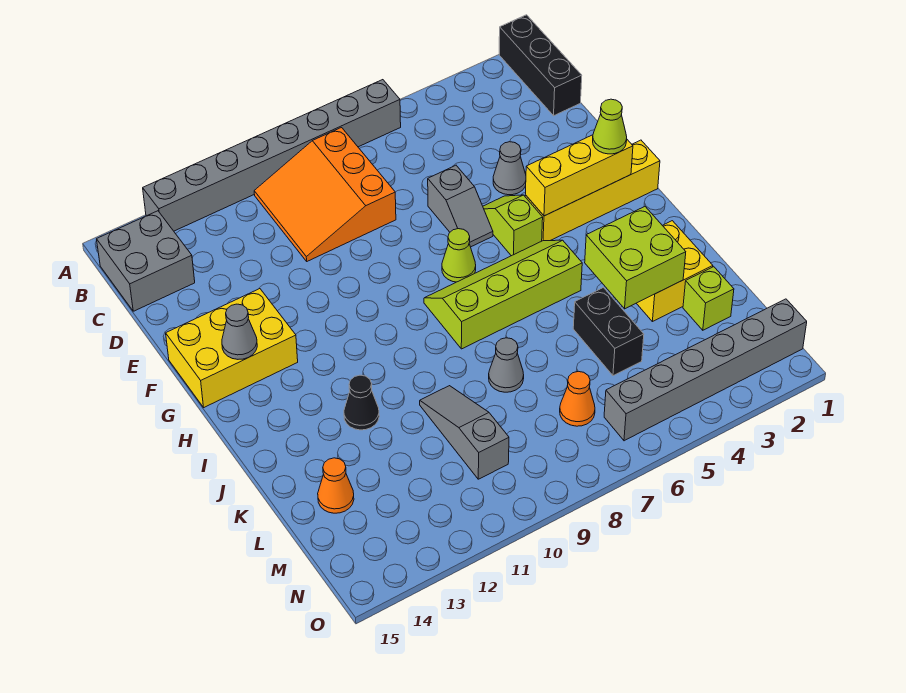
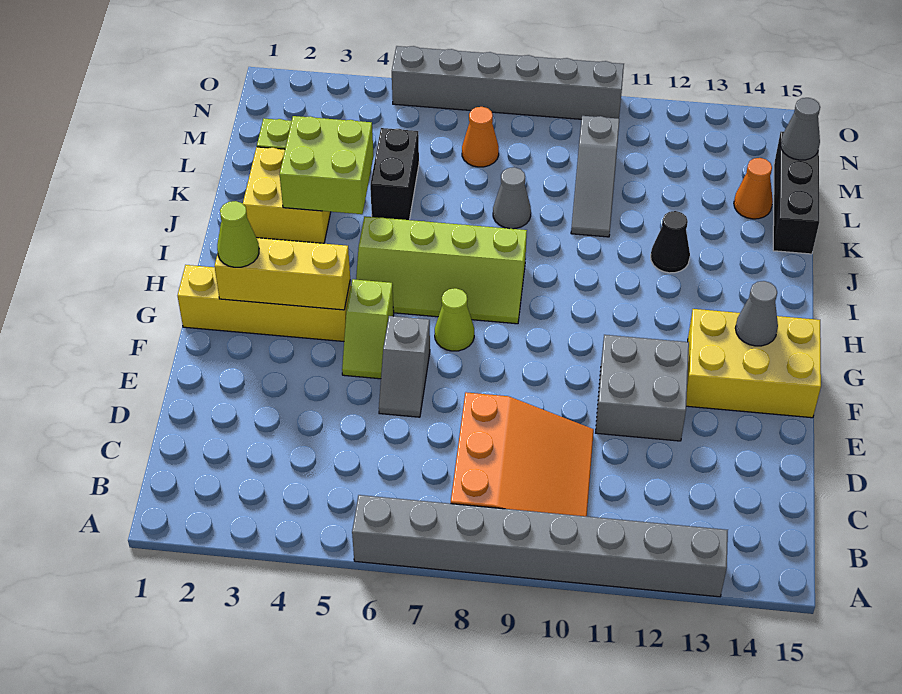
black brick A1:C1 level 1 -> black brick K15:M15 level 1
grey brick B14:C15 level 1 -> grey brick E11:F12 level 1
grey cone E4 level 1 -> grey cone M15 level 2
grey slope E6:F6 level 1 top E -> grey slope E6:F6 level 1 top F
grey brick N1:N6 level 1 -> grey brick O5:O10 level 1

